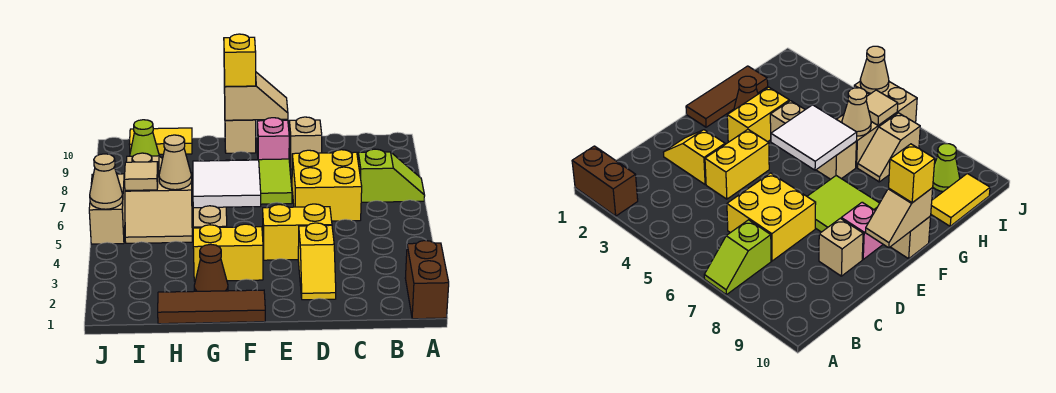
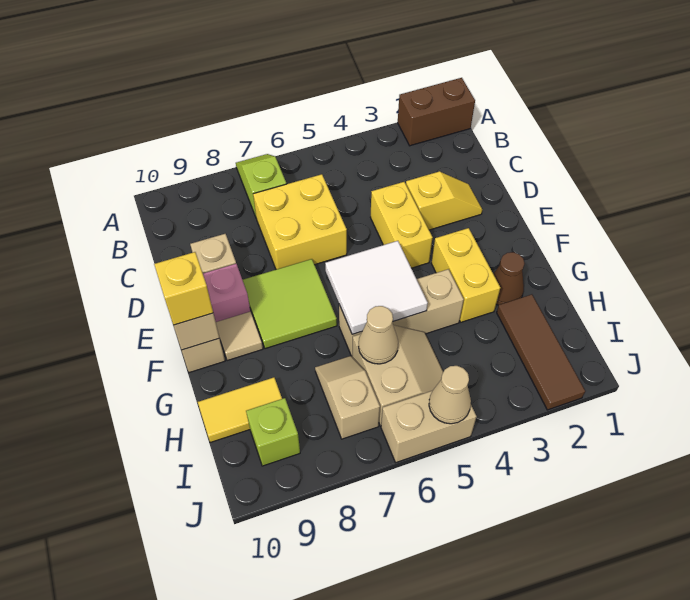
brown tile F1:H1 level 1 -> brown tile H2:J2 level 1
yellow tile H10:I10 level 1 -> yellow tile H9:H10 level 1
tan tile I6 level 2 -> tan tile F9 level 1
lime cone I9 level 1 -> lime brick I9 level 1

